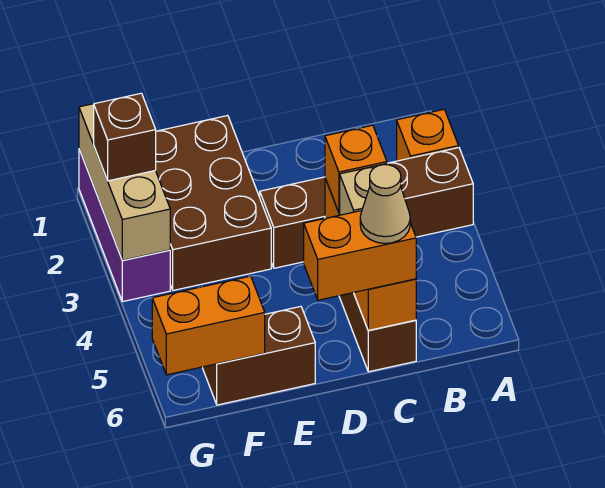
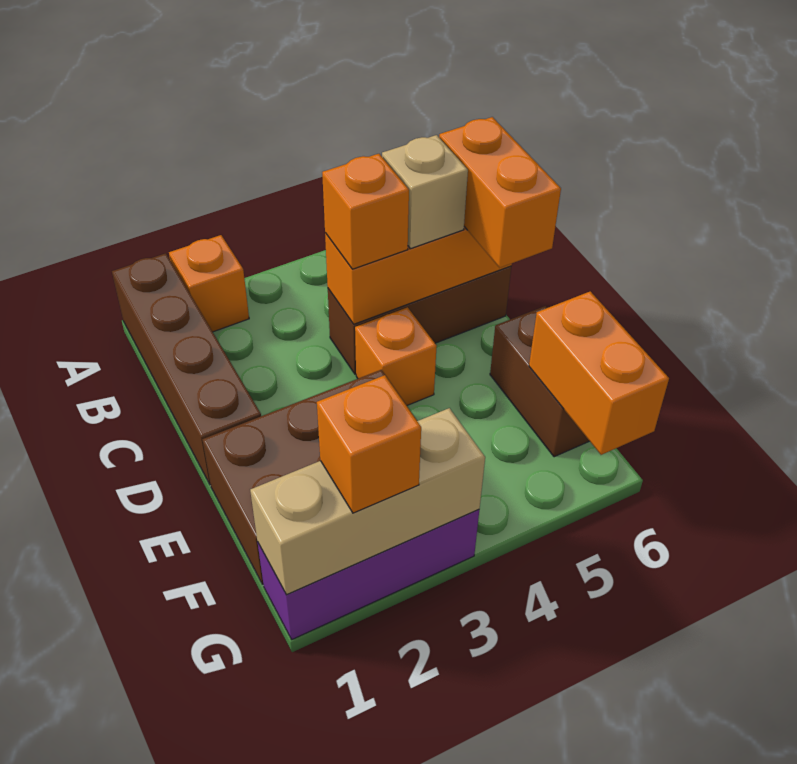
brown brick A3:D3 level 1 -> brown brick A1:D1 level 1
tan cone C6 level 4 -> none
none -> orange brick D4 level 1
brown brick G2 level 3 -> orange brick G2 level 3

